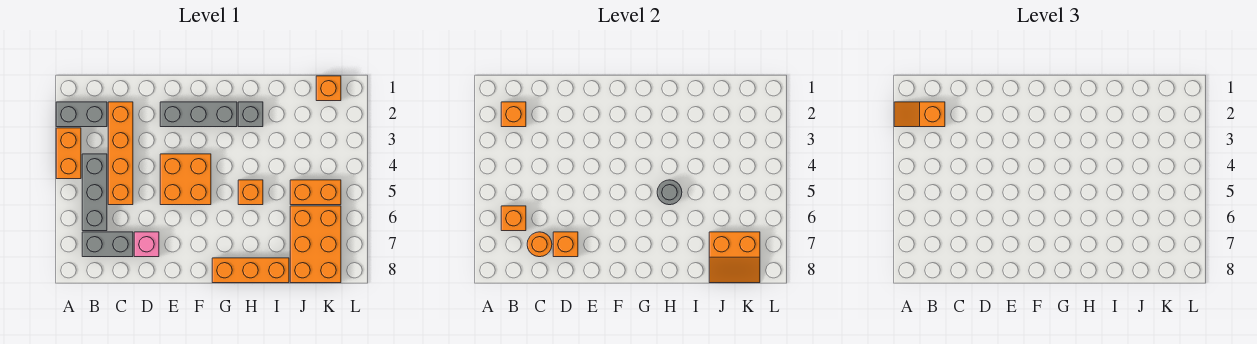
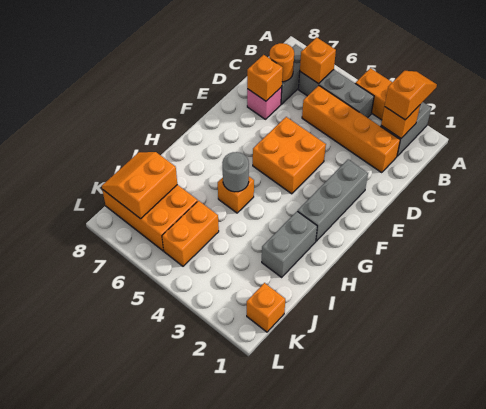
orange brick G8:I8 level 1 -> none
grey brick H2 level 1 -> grey brick H2:I2 level 1

